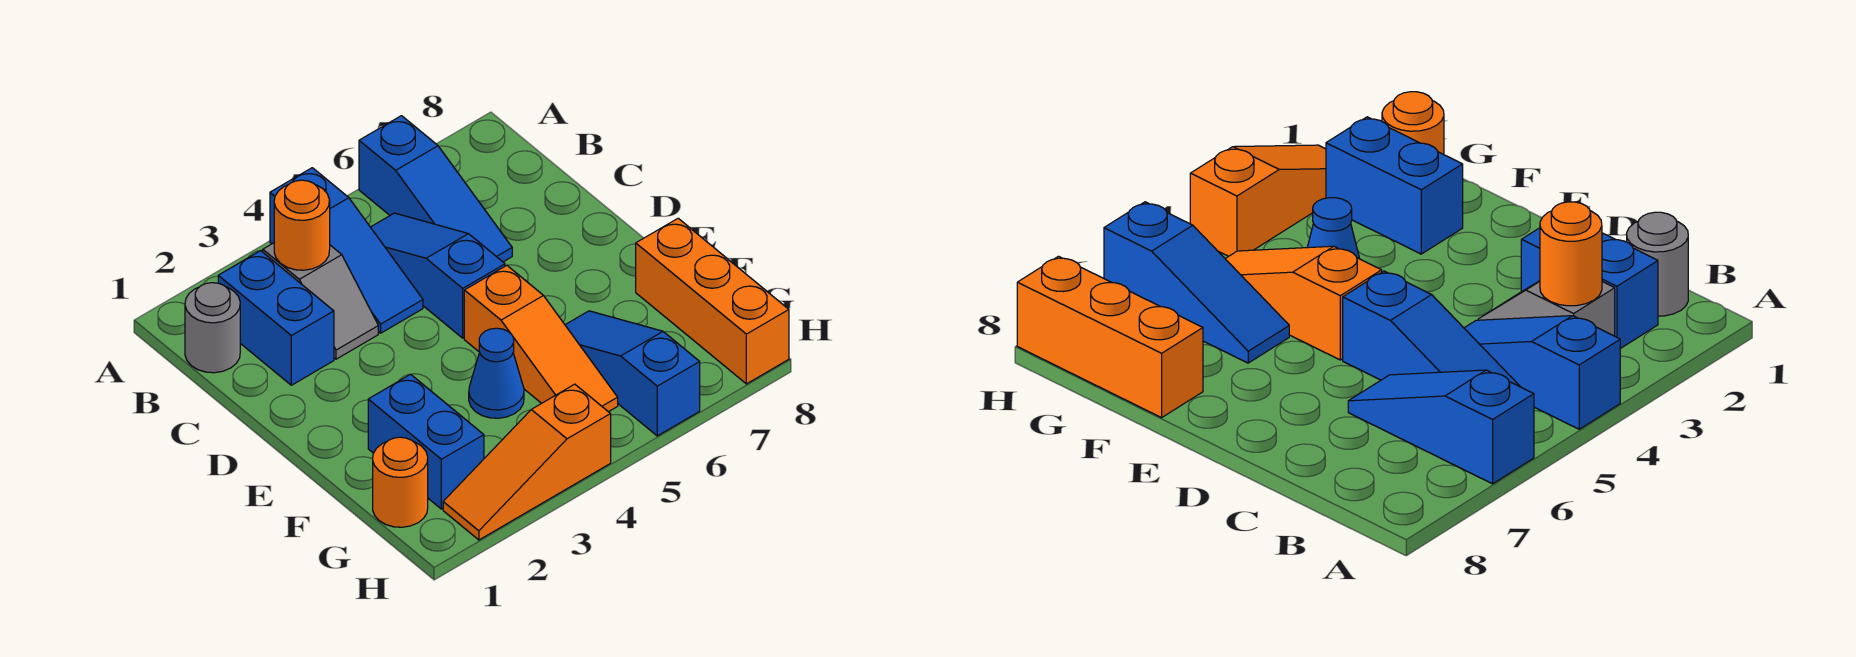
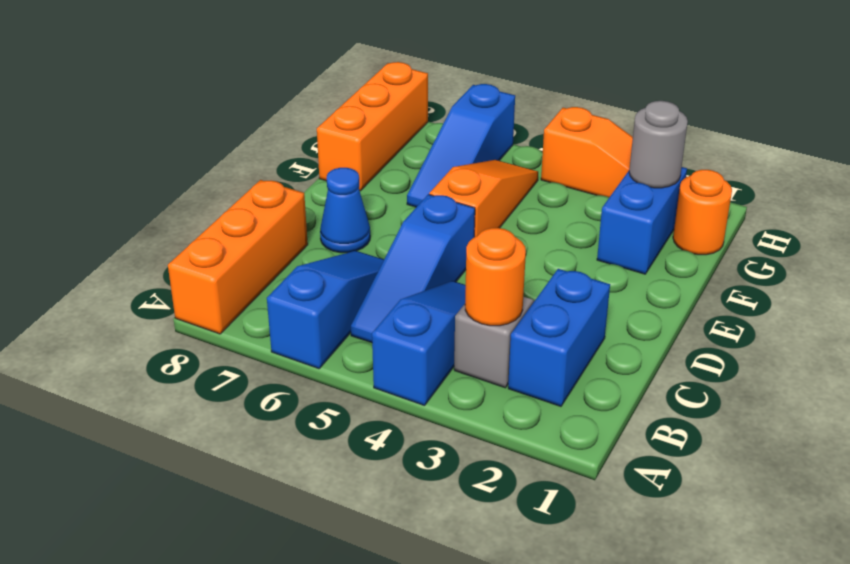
none -> orange brick A8:C8 level 1
grey round brick B1 level 1 -> grey round brick G2 level 2
blue cone F4 level 1 -> blue cone D7 level 1

